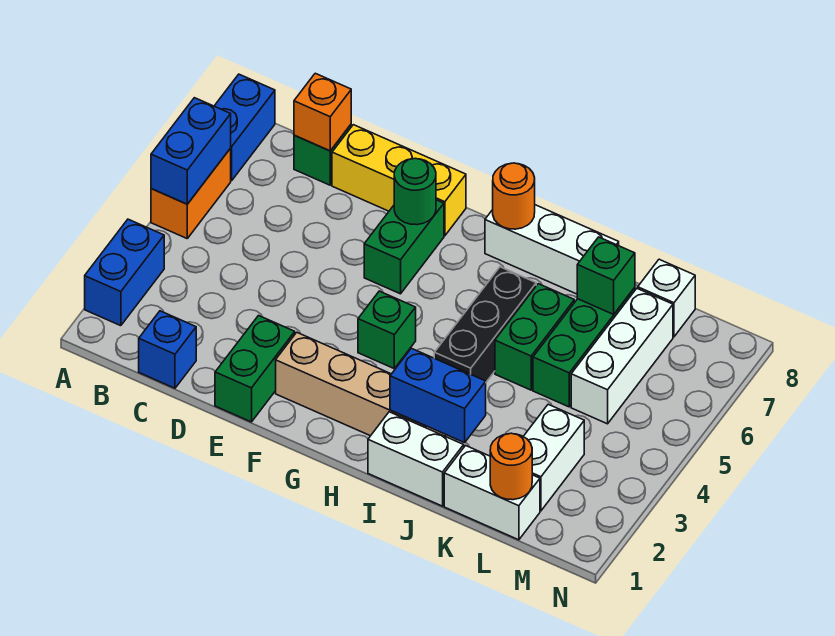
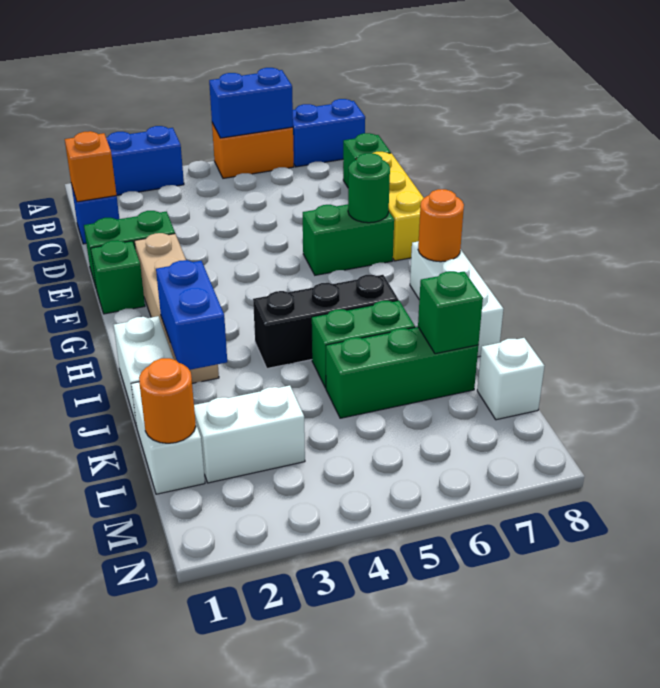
orange brick C8 level 2 -> orange brick C1 level 2
green brick G4 level 1 -> green brick F1 level 1
white brick L5:L7 level 1 -> none

